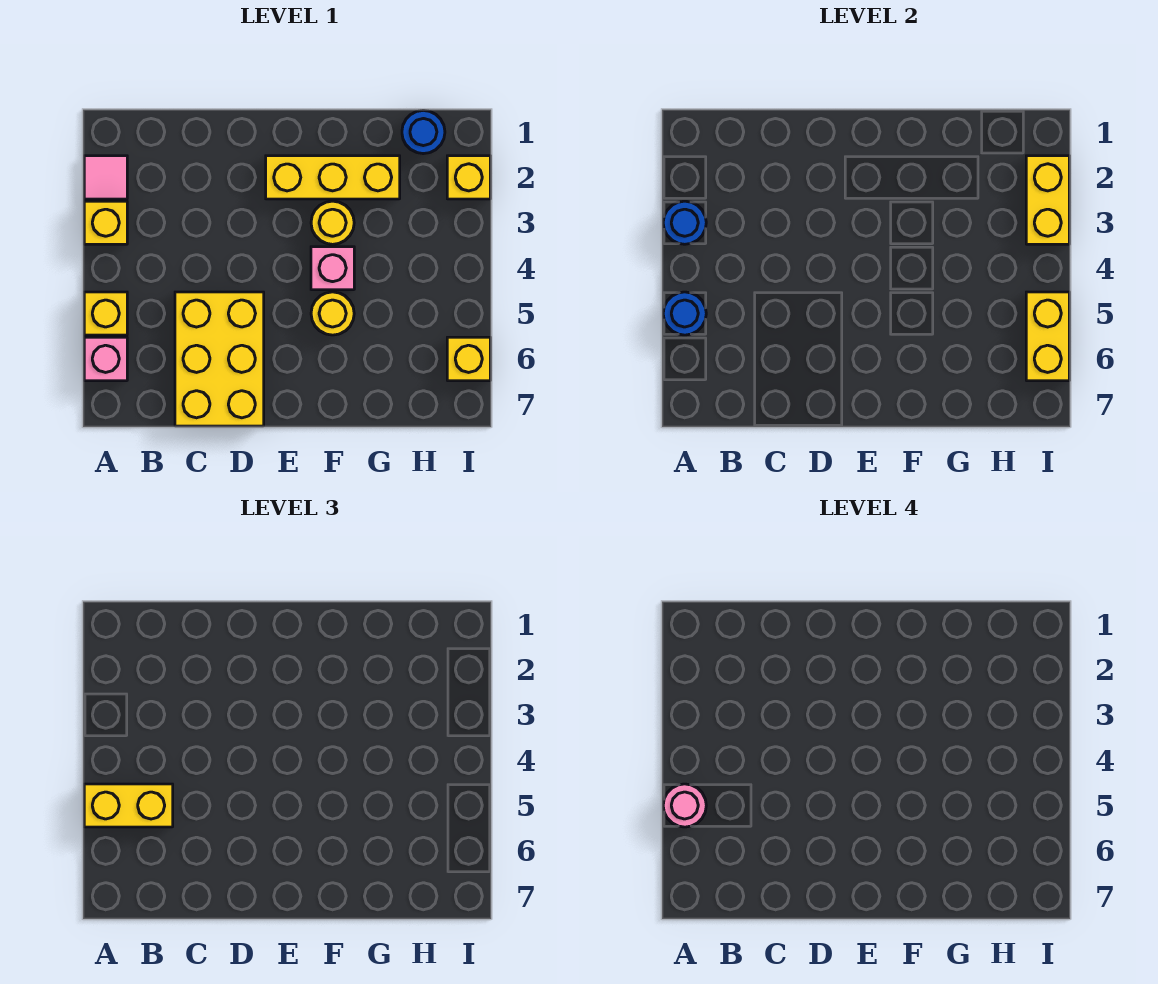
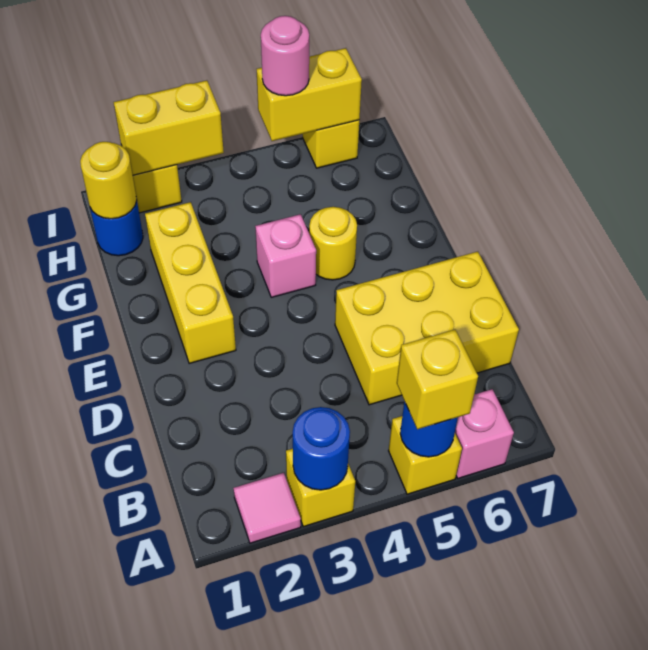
yellow brick A5:B5 level 3 -> yellow brick A5 level 3
pink round brick A5 level 4 -> pink round brick I5 level 3
yellow round brick F3 level 1 -> yellow round brick H1 level 2

